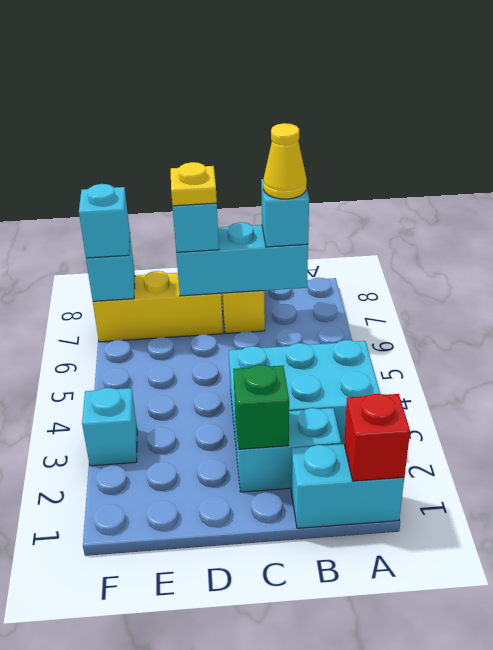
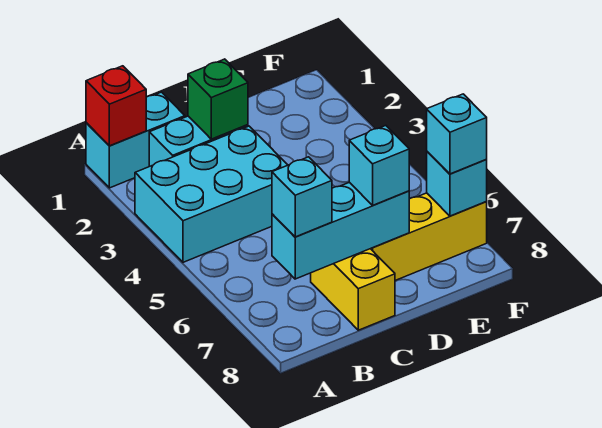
yellow cone B7 level 4 -> none
yellow plate D7 level 4 -> none
cyan brick F3 level 1 -> none

